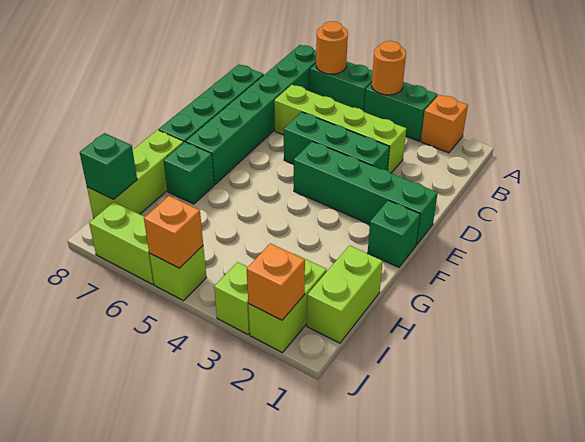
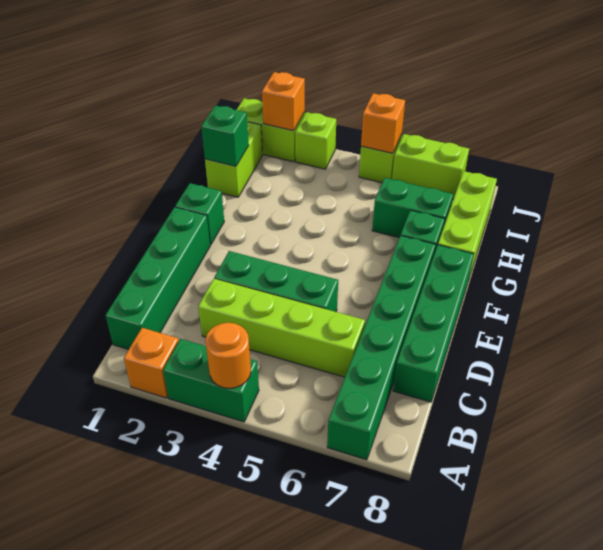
green brick A5:A6 level 1 -> green brick H6:H7 level 1
orange round brick A6 level 2 -> none
green brick E1:E4 level 1 -> green brick B1:E1 level 1
lime brick I2:J2 level 1 -> lime brick J1:J2 level 1
green brick I8 level 2 -> green brick H1 level 2

